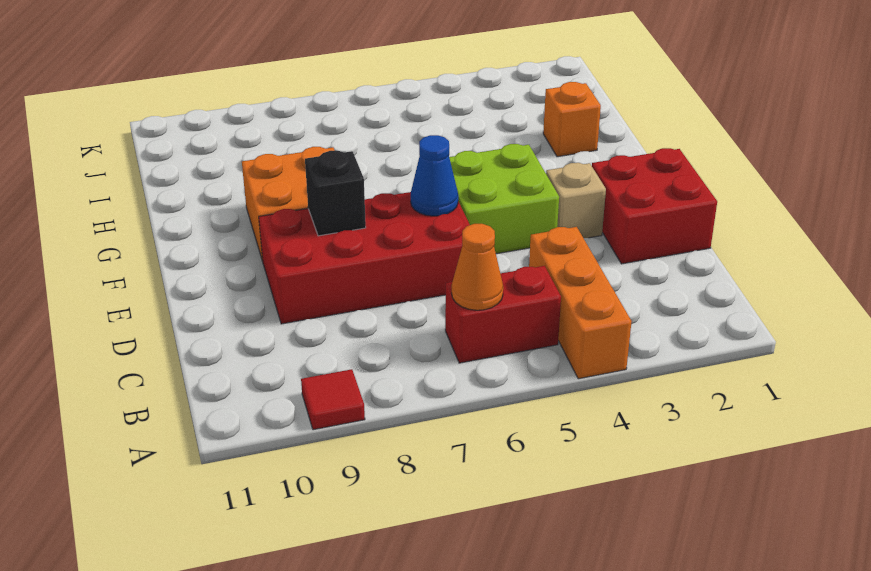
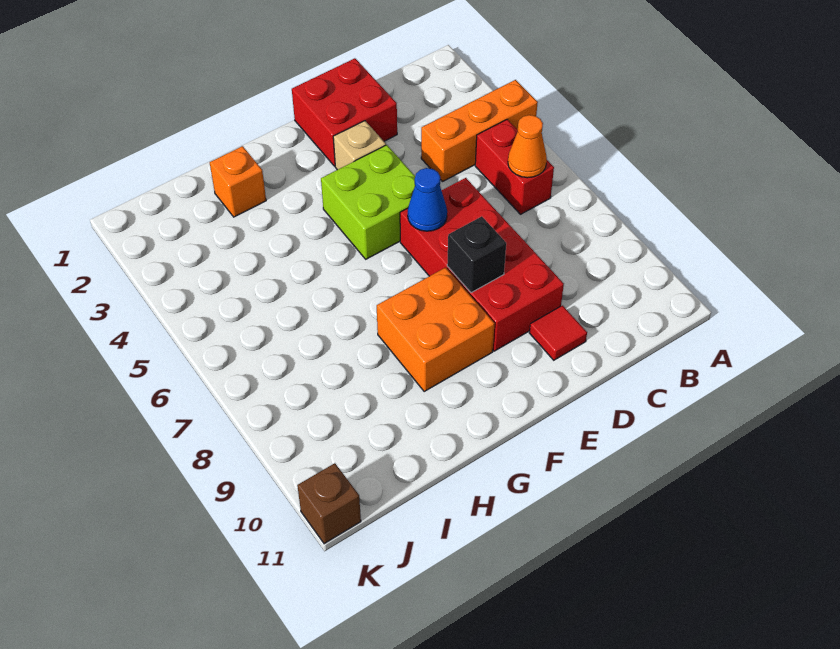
red tile A9 level 1 -> red tile D10 level 1
none -> brown brick K11 level 1

